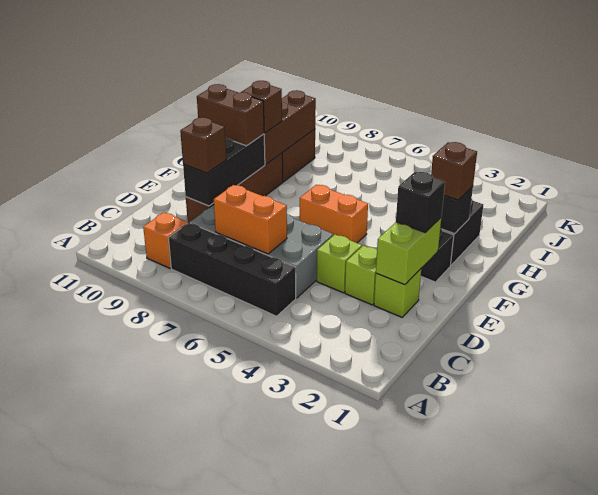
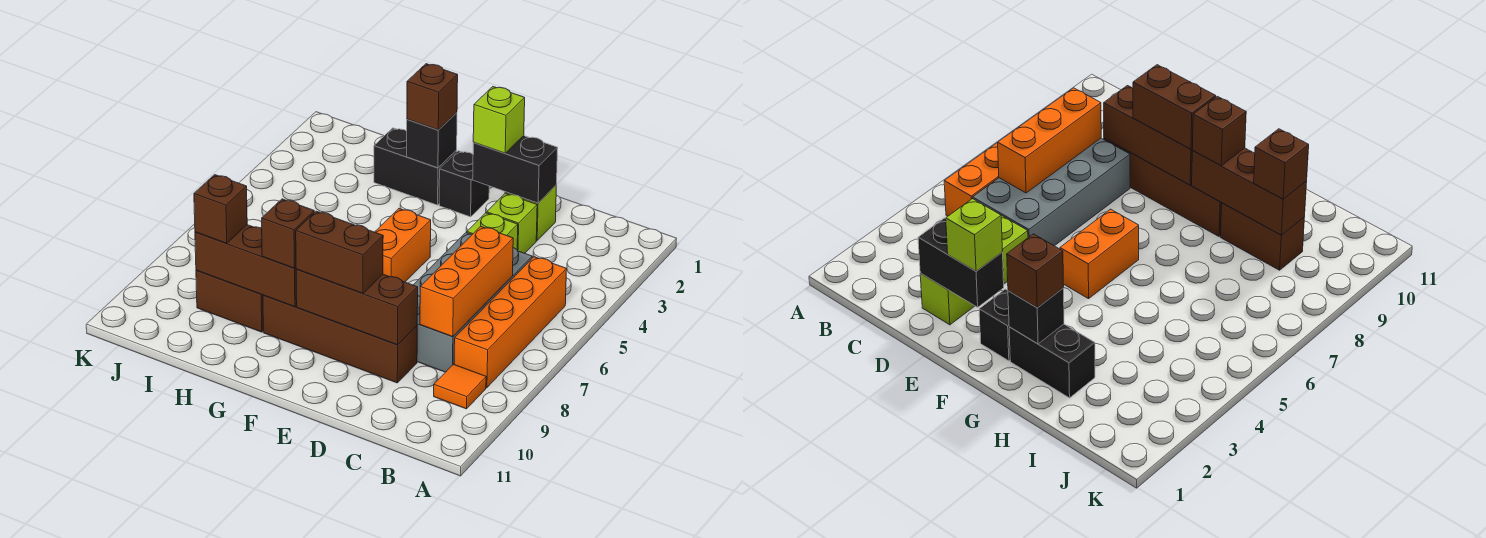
black brick B5:B8 level 1 -> orange brick B5:B8 level 1
orange brick B9 level 1 -> orange tile B9 level 1
orange brick C6:C7 level 2 -> orange brick C6:C8 level 2
lime brick D2:E2 level 2 -> black brick D2:E2 level 2
black brick D9:F9 level 2 -> brown brick D9:F9 level 2
brown brick D9 level 3 -> brown brick I9 level 3
black brick E2 level 3 -> lime brick E2 level 3
brown brick F9:F10 level 3 -> brown brick E9:F9 level 3

